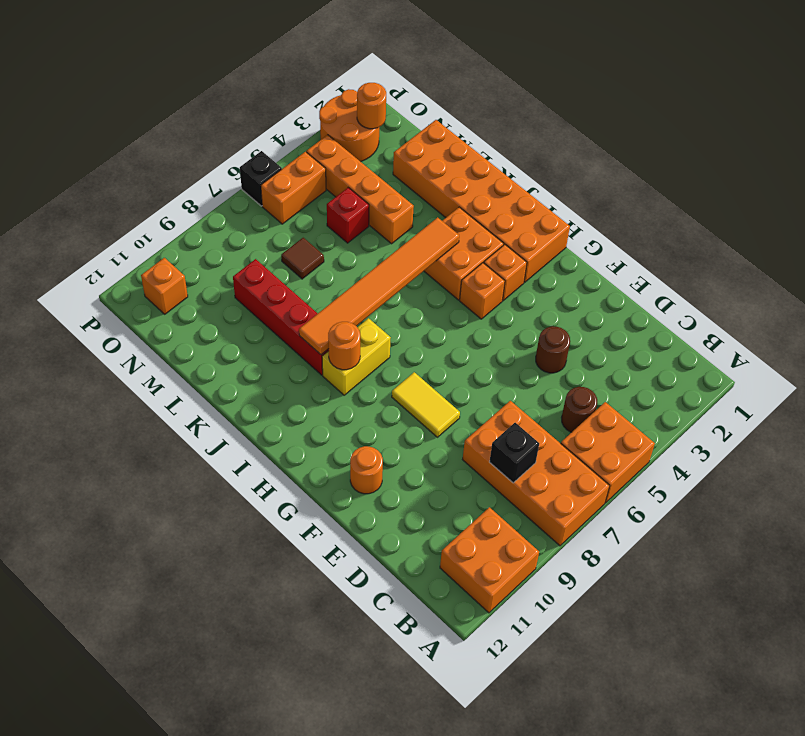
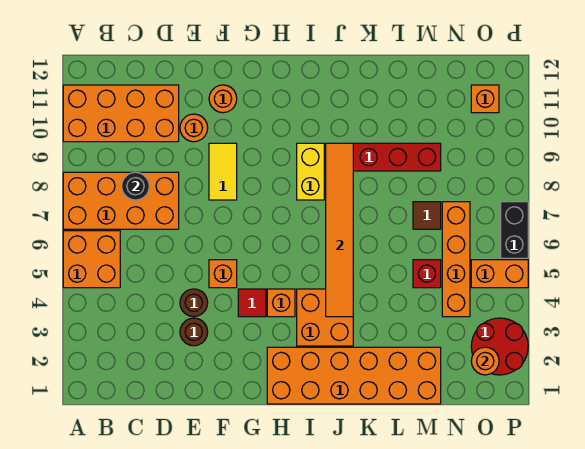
orange brick A10:B11 level 1 -> orange brick A10:D11 level 1
brown round brick C5 level 1 -> brown round brick E3 level 1
black brick C8 level 2 -> black round brick C8 level 2
yellow tile F8:G8 level 1 -> yellow tile F8:F9 level 1
none -> red tile G4 level 1
orange brick H3 level 1 -> orange brick F5 level 1
orange round brick I9 level 2 -> orange round brick E10 level 1
orange brick L4:O4 level 1 -> orange brick N4:N7 level 1
orange round brick O2:P3 level 1 -> red round brick O2:P3 level 1
orange brick O5:O6 level 1 -> orange brick O5:P5 level 1
black brick P6 level 1 -> black brick P6:P7 level 1

